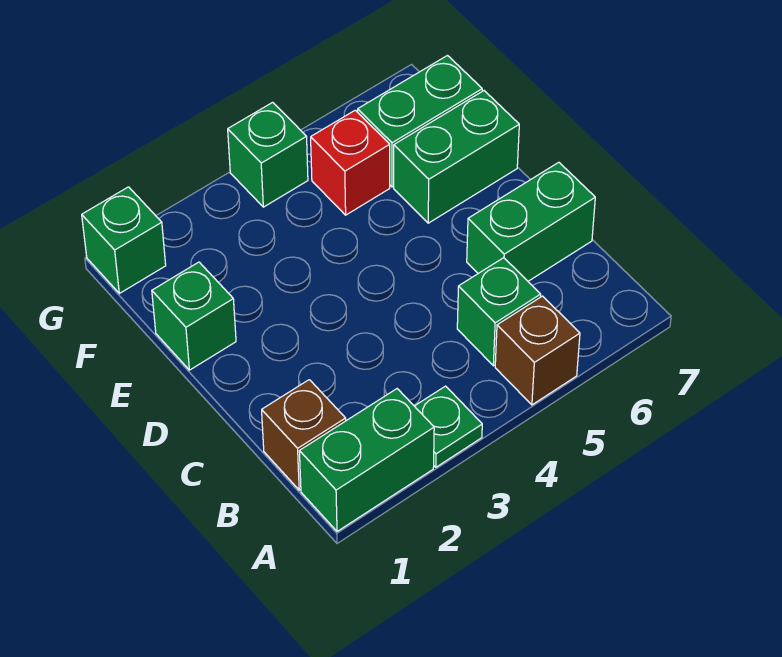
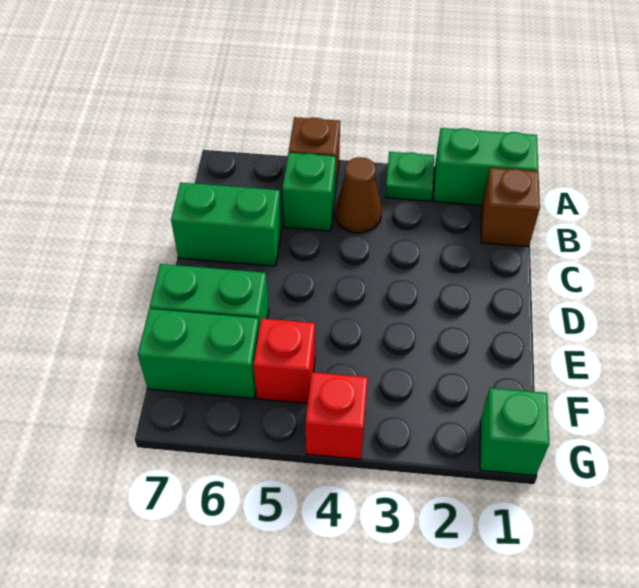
none -> brown cone B4 level 1
green brick E1 level 1 -> none
green brick G4 level 1 -> red brick G4 level 1

